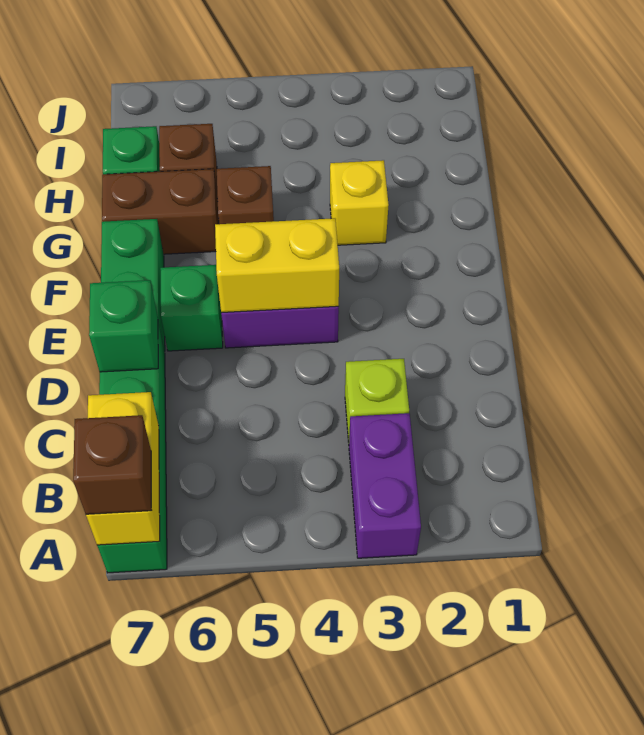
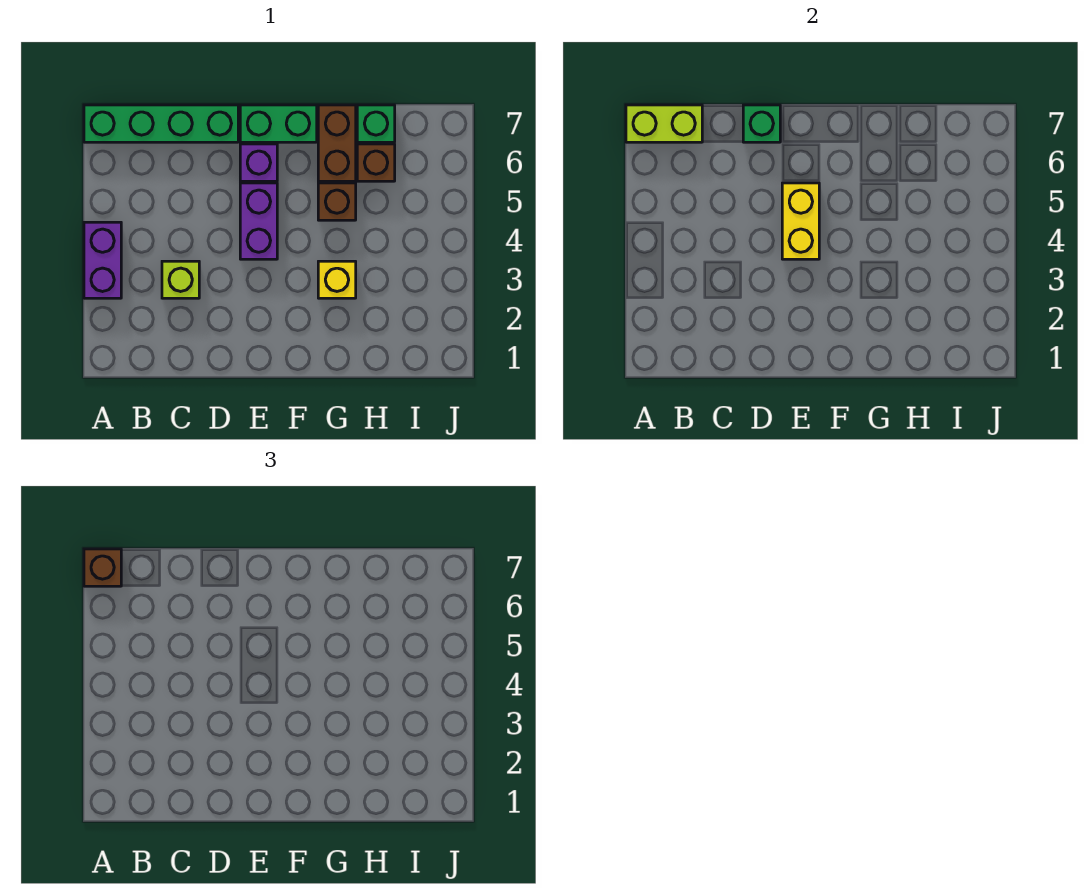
purple brick A3:B3 level 1 -> purple brick A3:A4 level 1
yellow brick A7:B7 level 2 -> lime brick A7:B7 level 2
green brick E6 level 1 -> purple brick E6 level 1

